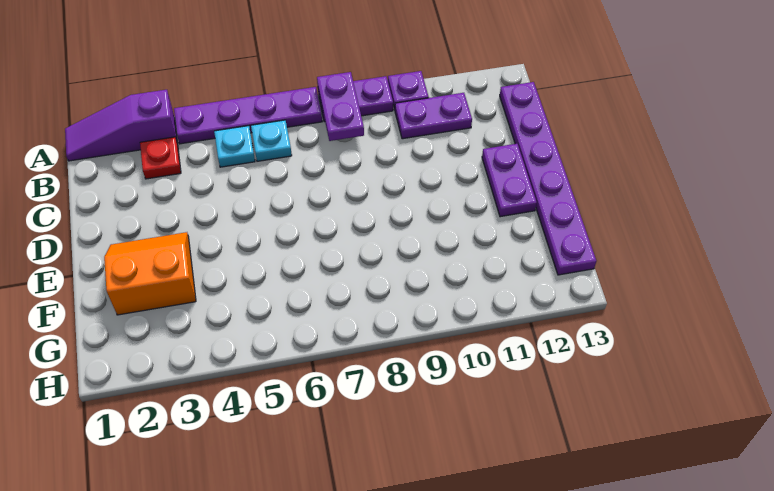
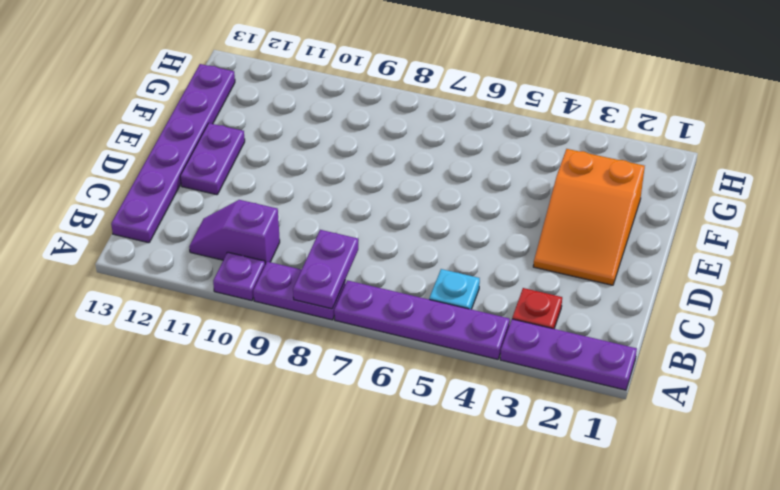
purple slope A1:A3 level 1 top 3 -> purple plate A1:A3 level 1
cyan plate B6 level 1 -> none
purple plate B10:B11 level 1 -> purple slope B10:B11 level 1 top 10
orange slope E2:F3 level 1 top F -> orange slope D2:F3 level 1 top F

